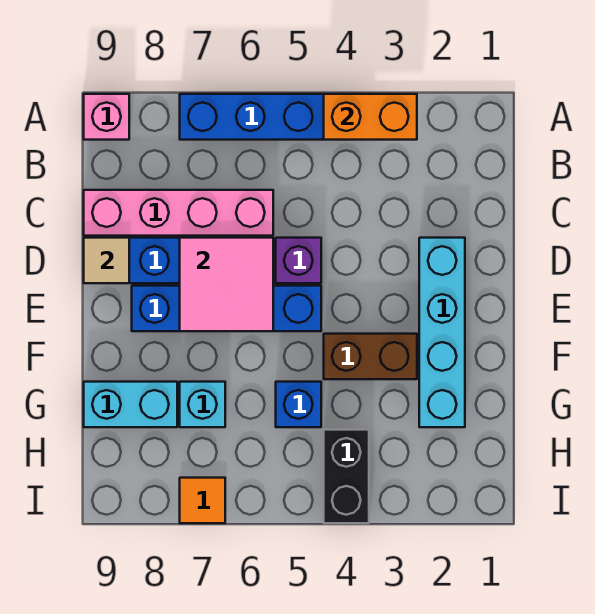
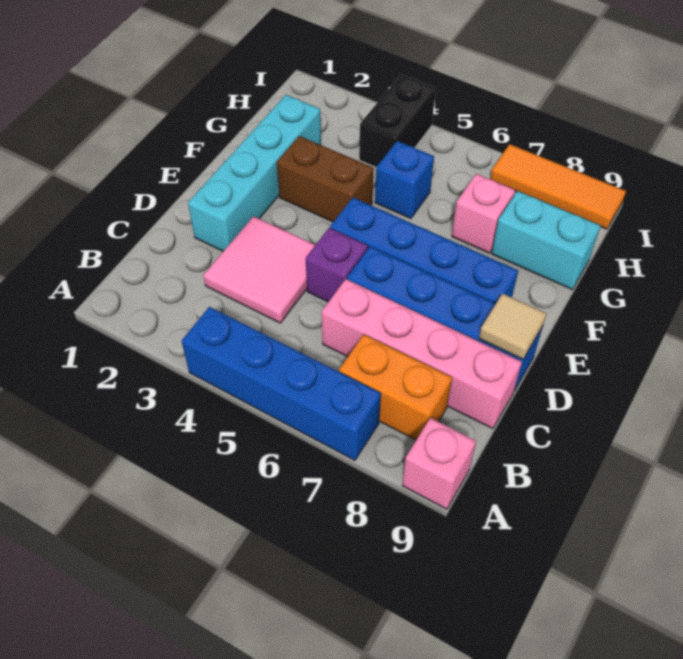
orange brick A3:A4 level 2 -> orange brick B7:B8 level 1
pink tile D6:E7 level 2 -> pink tile C3:D4 level 1
cyan brick G7 level 1 -> pink brick G7 level 1
orange tile I7 level 1 -> orange tile I7:I9 level 1

